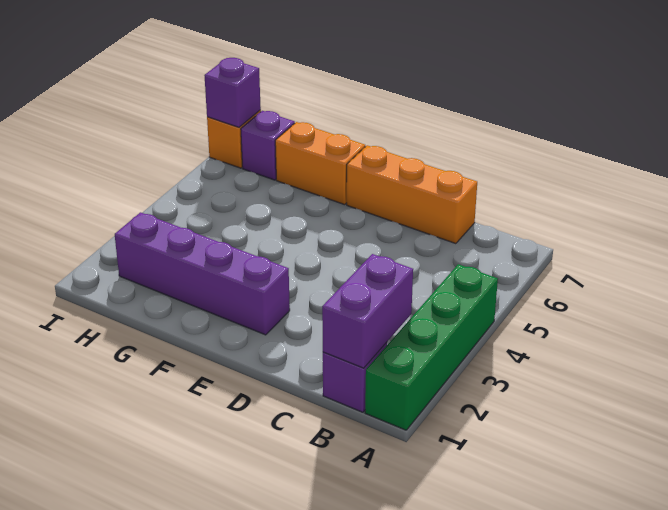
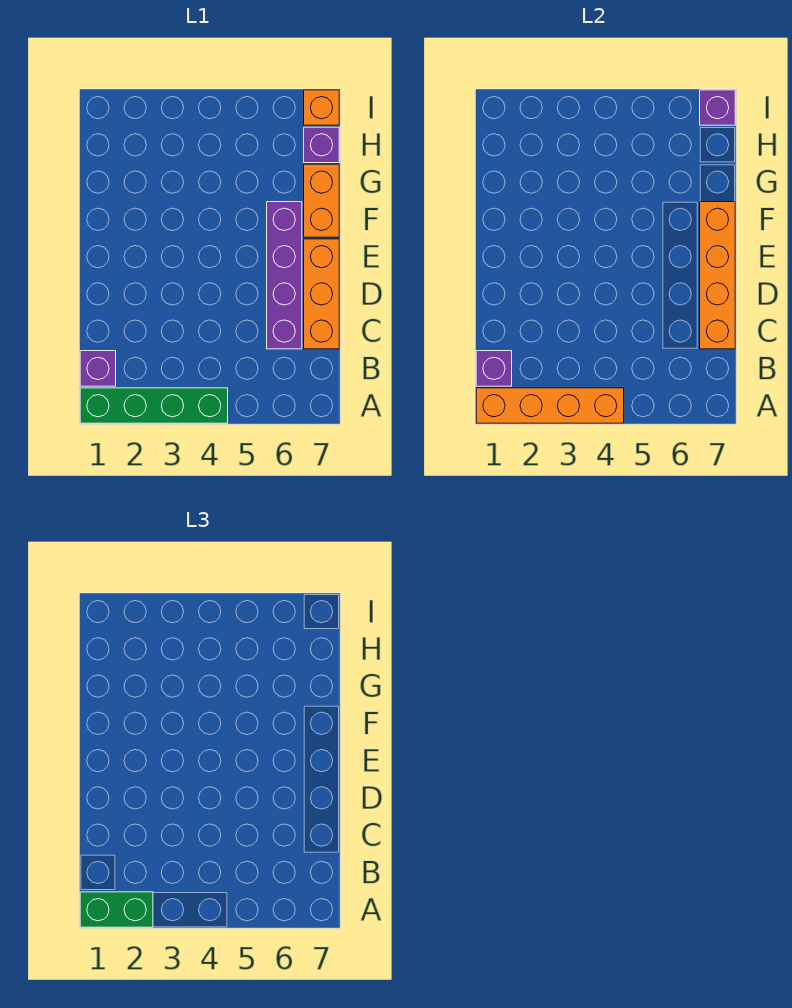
none -> orange brick A1:A4 level 2
none -> green brick A1:A2 level 3
purple brick B1:B2 level 2 -> purple brick B1 level 2
none -> orange brick C7:F7 level 2
purple brick E2:H2 level 1 -> purple brick C6:F6 level 1

